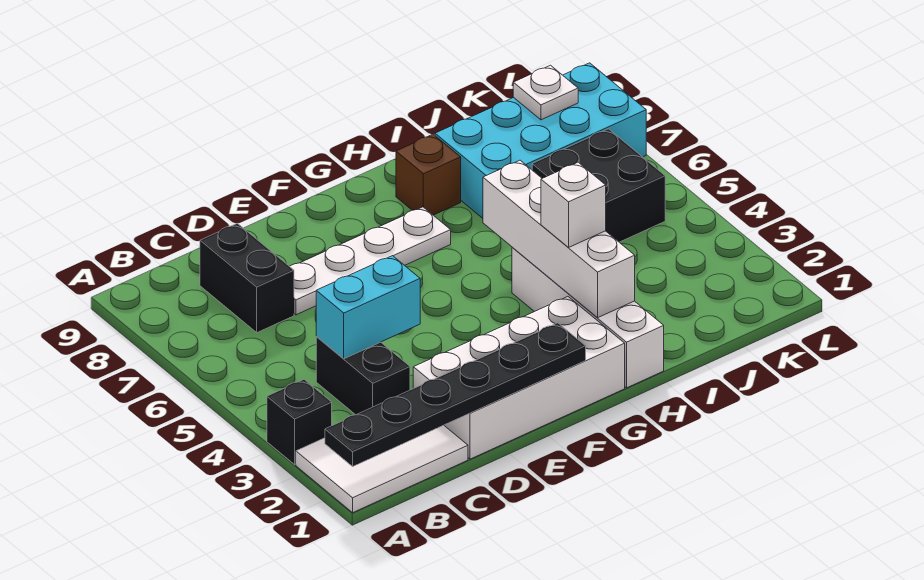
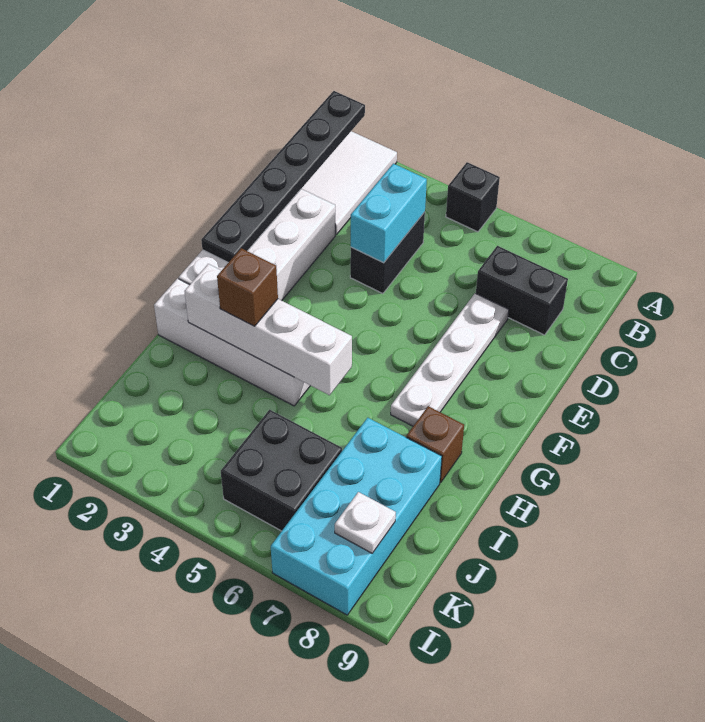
black brick A3 level 1 -> black brick A5 level 1
black brick C3:C4 level 1 -> black brick C4:D4 level 1
white brick H3 level 3 -> brown brick H3 level 3

